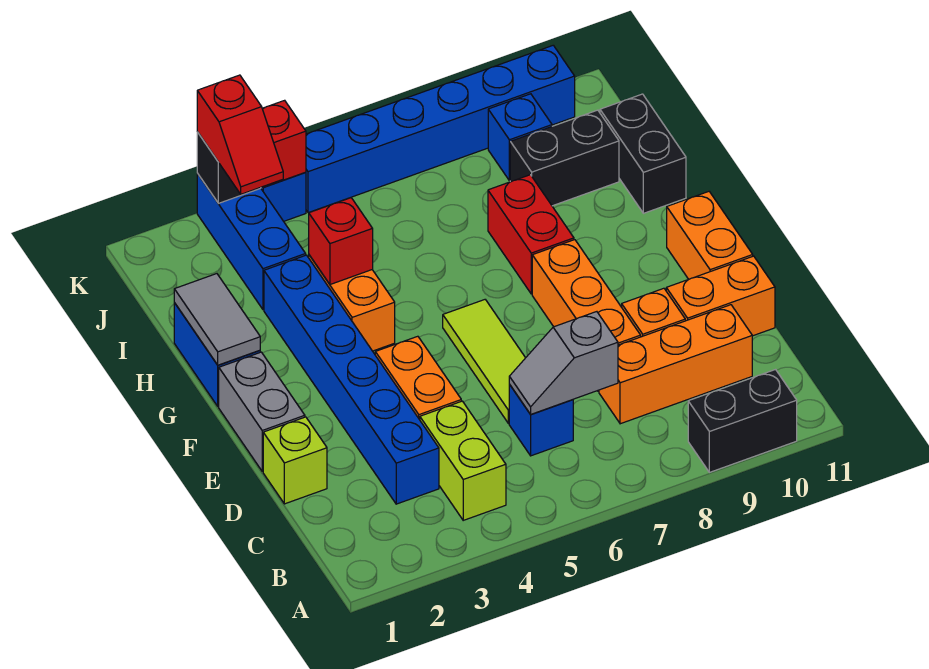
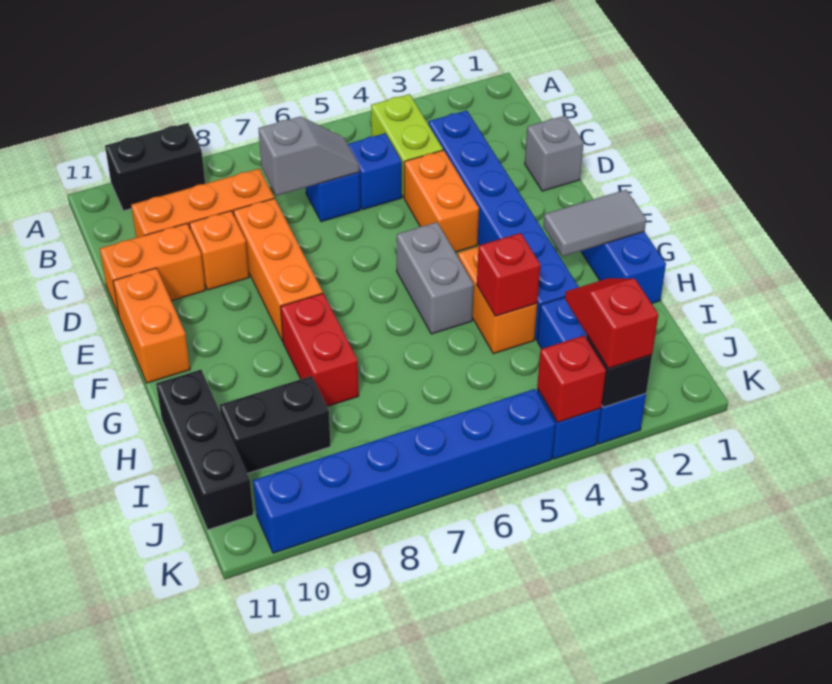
lime brick D1 level 1 -> grey brick D1 level 1
lime tile D6:F6 level 1 -> none
grey brick E1:F1 level 1 -> grey brick F5:G5 level 1
grey tile G1:H1 level 2 -> grey tile G1:G2 level 2
black brick H11:I11 level 1 -> black brick H11:J11 level 1
blue brick J9 level 1 -> blue brick C5 level 1

